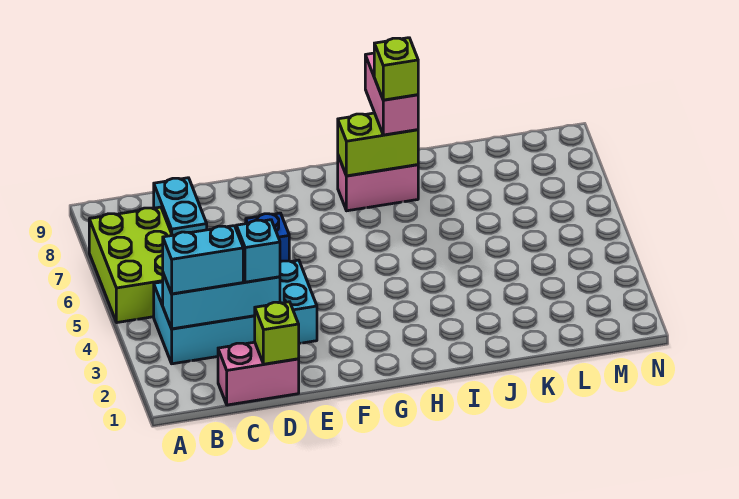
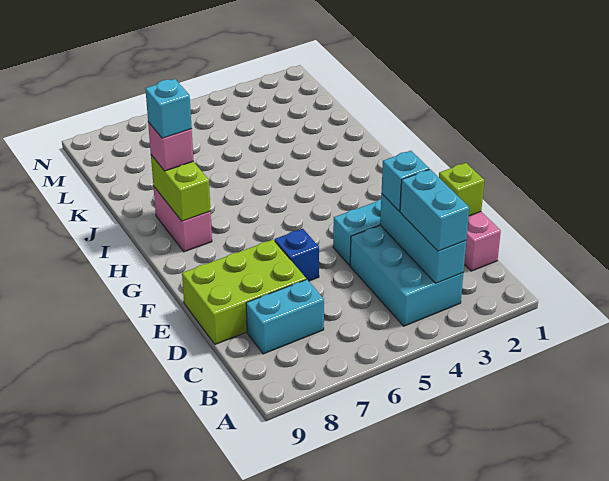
lime brick A5:B7 level 1 -> lime brick D7:E9 level 1
pink brick I8:I9 level 3 -> pink brick I8 level 3
lime brick I8 level 4 -> cyan brick I8 level 4

